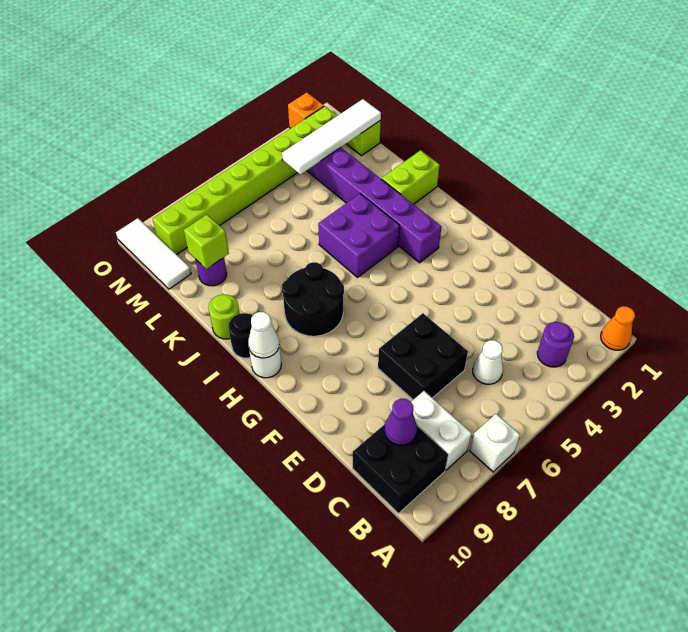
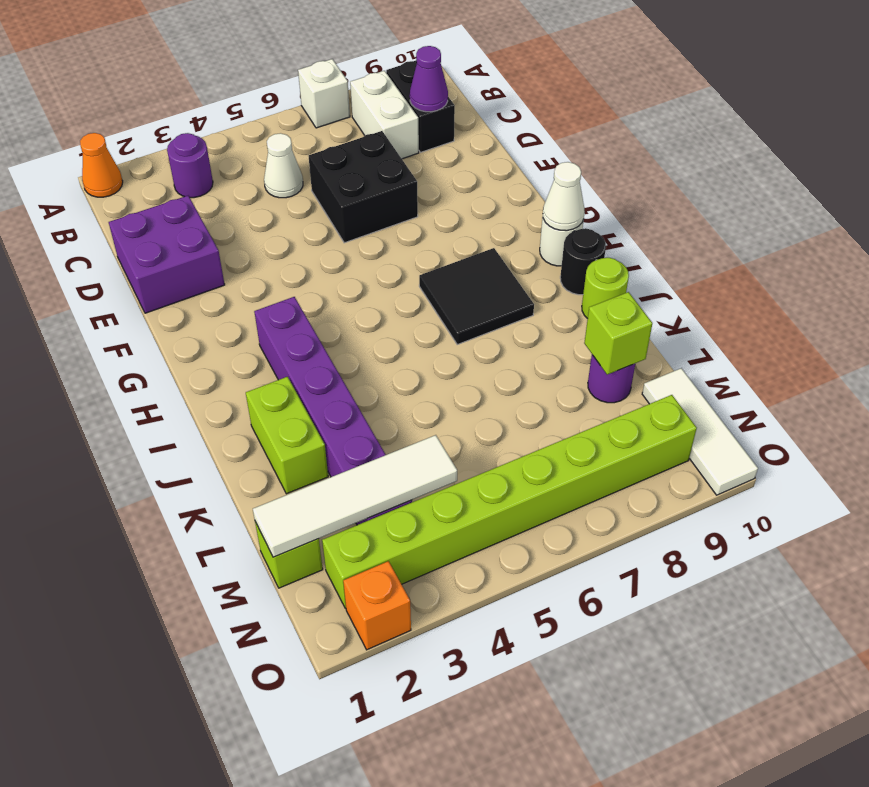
black brick B9:C10 level 1 -> black brick B9:C9 level 1
black round brick H7:I8 level 1 -> black tile H7:I8 level 1
purple brick I4:J5 level 1 -> purple brick D1:E2 level 1
lime brick J1:J2 level 1 -> lime brick J2:K2 level 1

